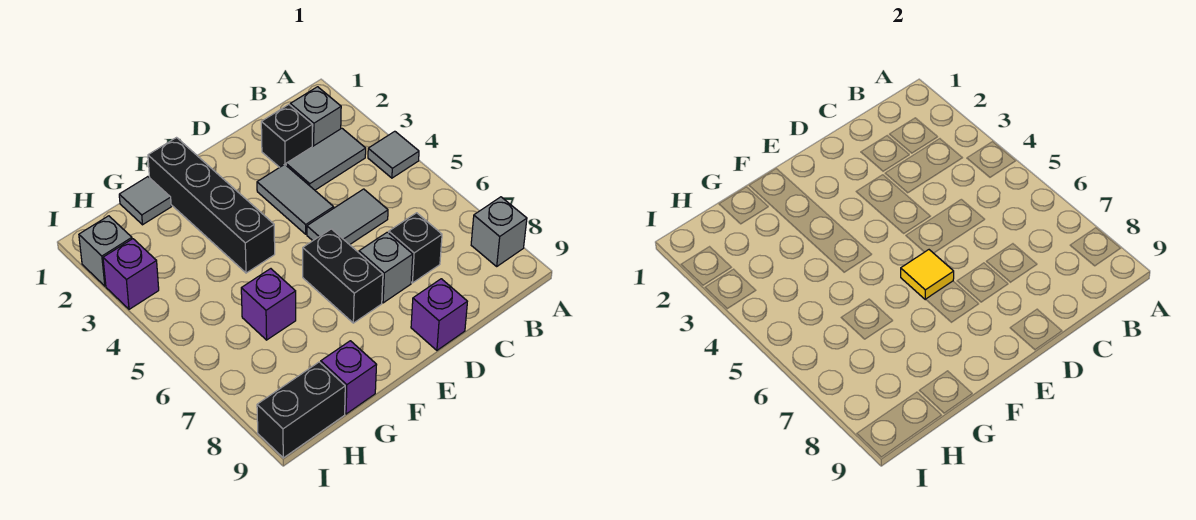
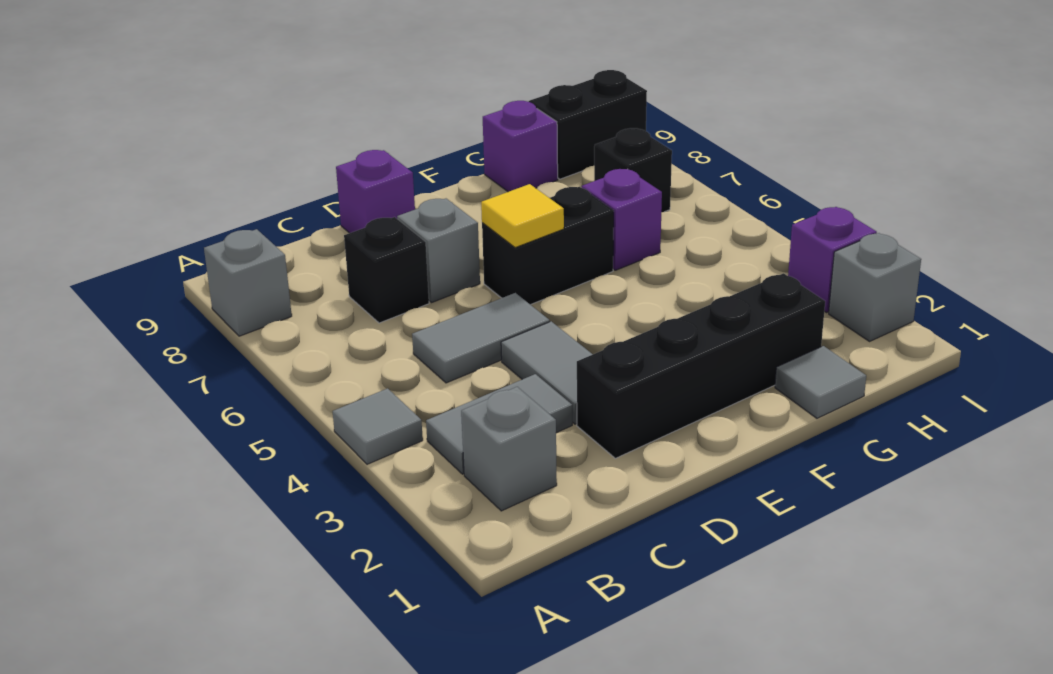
black brick C2 level 1 -> black brick H7 level 1
black brick E6:E7 level 1 -> black brick E6:F6 level 1
black brick F1:F4 level 1 -> black brick D2:G2 level 1

